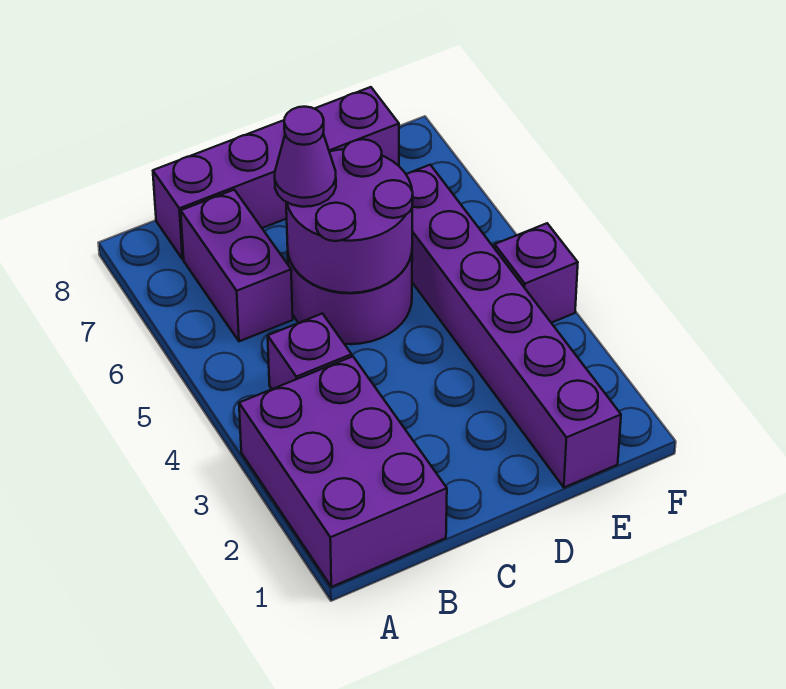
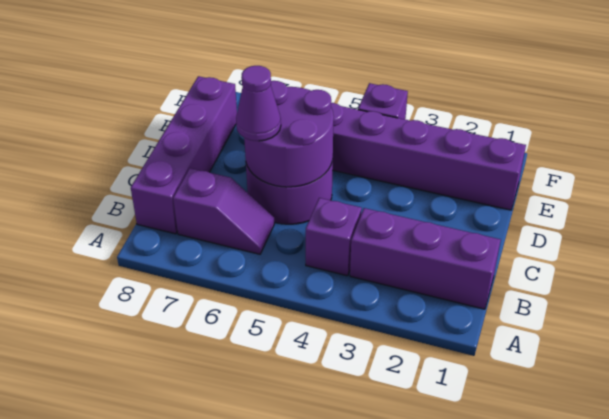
purple brick A1:B3 level 1 -> purple brick B1:B3 level 1
purple brick B6:B7 level 1 -> purple slope B6:B7 level 1 top 7

